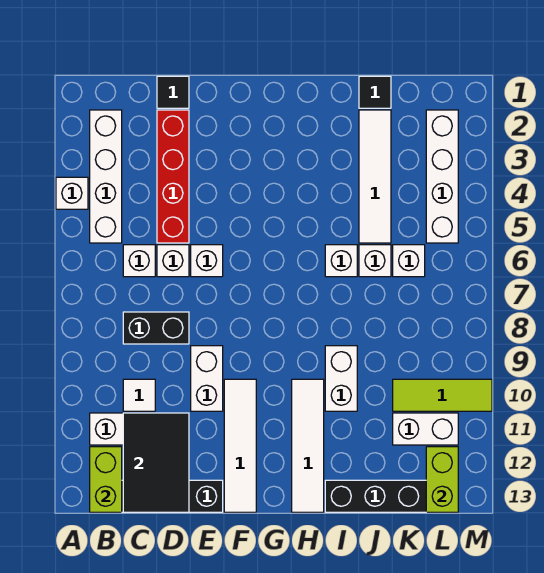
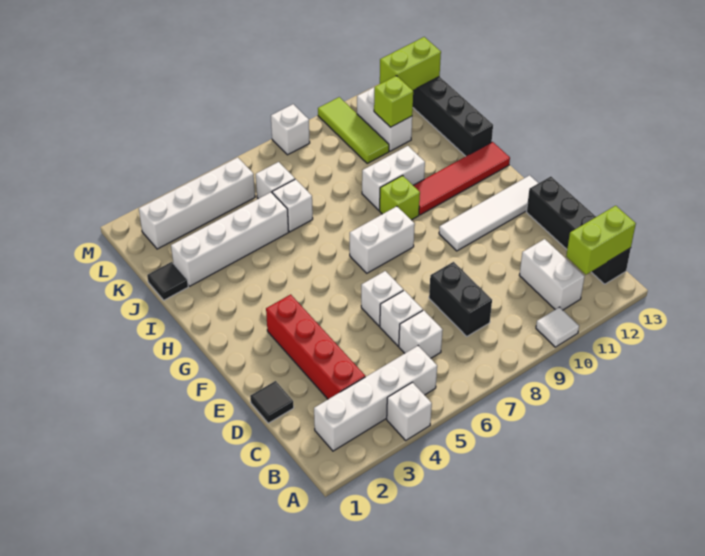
white tile C10 level 1 -> white tile A10 level 1
black tile C11:D13 level 2 -> none
red brick D2:D5 level 1 -> red brick C3:F3 level 1
white brick E9:E10 level 1 -> white brick G7:G8 level 1
none -> lime brick H9 level 1
white tile H10:H13 level 1 -> red tile H10:H13 level 1
white brick I6 level 1 -> white brick M8 level 1
white tile J2:J5 level 1 -> white brick J2:J5 level 1
none -> lime brick K11 level 2

